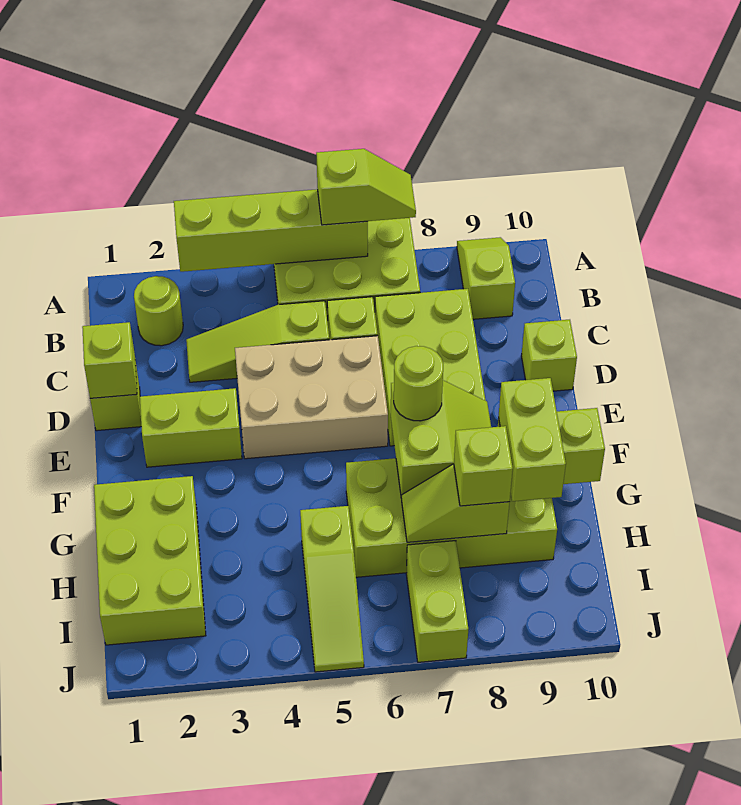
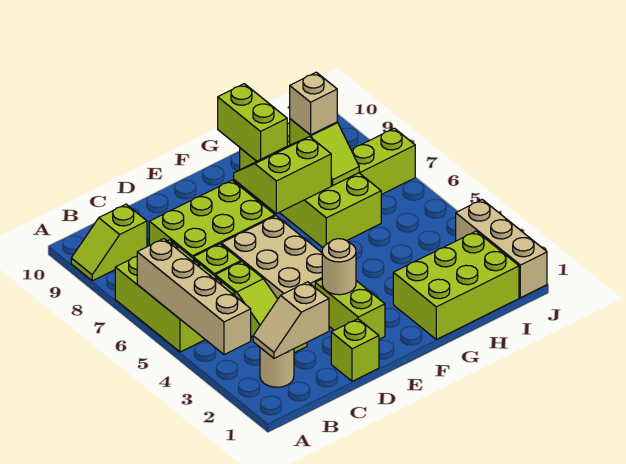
lime brick A3:A6 level 2 -> tan brick A3:A6 level 2
lime slope A6:A7 level 3 top 6 -> none
lime round brick B2 level 1 -> tan round brick B2 level 1
none -> tan slope B2:C2 level 2 top C
lime brick D1 level 2 -> none
lime brick D10 level 1 -> none
none -> tan round brick E3 level 2
lime round brick F7 level 3 -> none
lime brick G9:H9 level 3 -> none
lime slope H5:J5 level 1 top H -> none
lime brick H8 level 3 -> tan brick H8 level 3
none -> tan brick J1:J3 level 1

